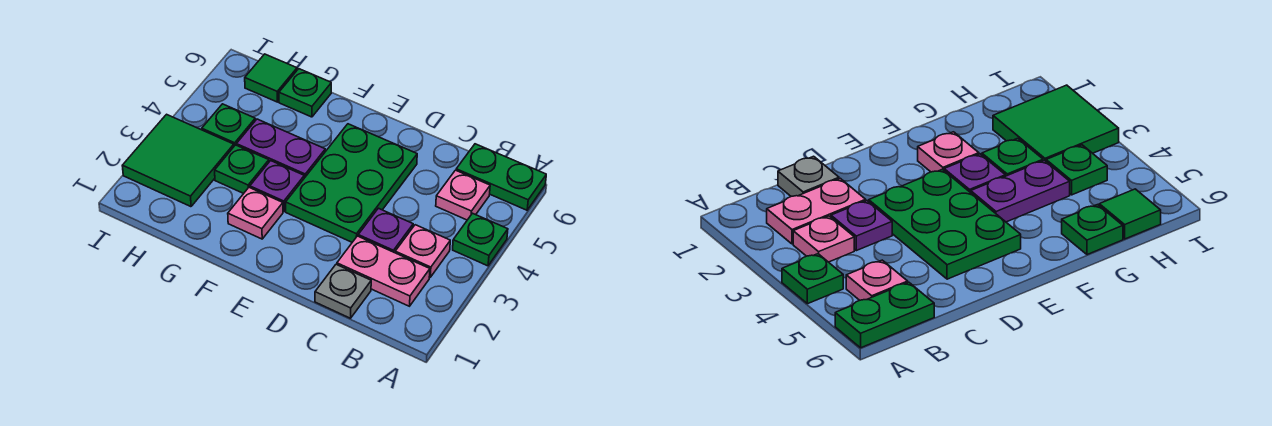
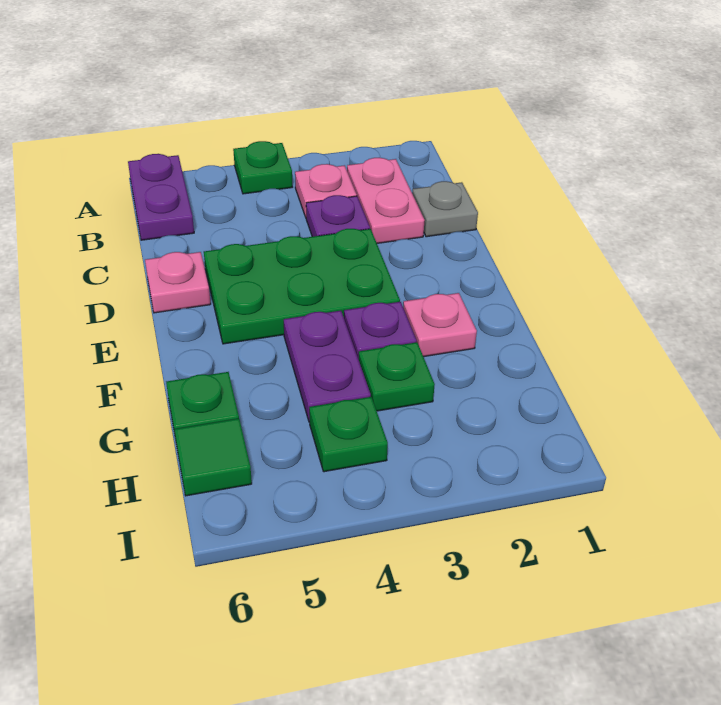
green plate A6:B6 level 1 -> purple plate A6:B6 level 1
pink plate B5 level 1 -> pink plate D6 level 1
green tile H2:I3 level 1 -> none

